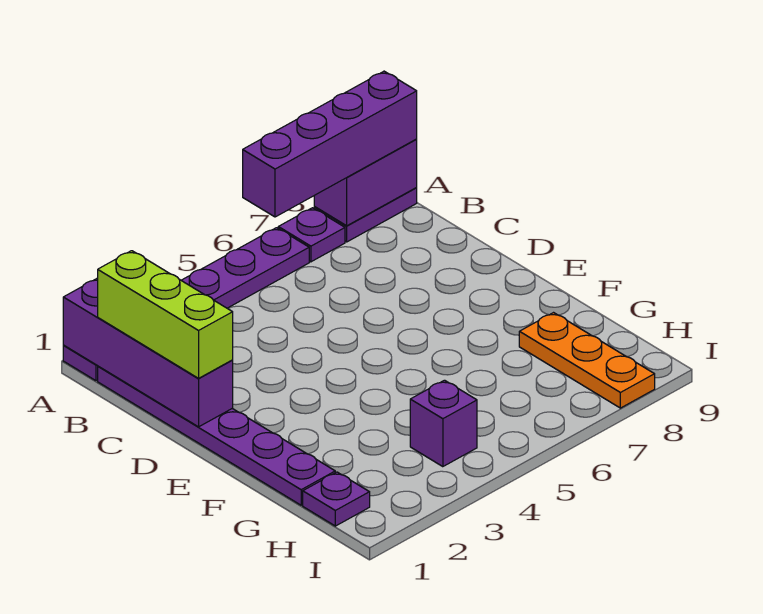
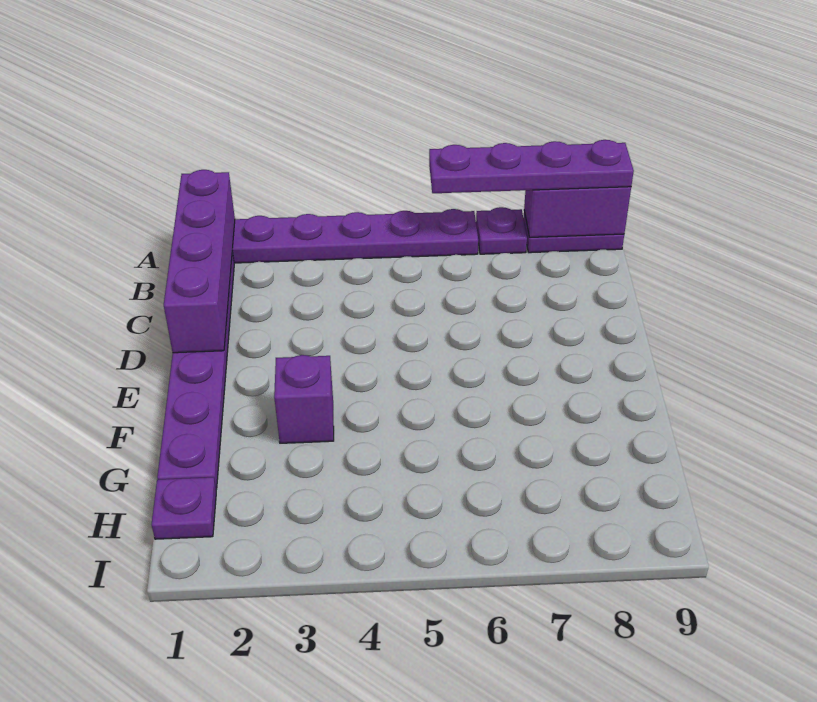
purple brick A6:A9 level 3 -> purple plate A6:A9 level 3
lime brick B1:D1 level 3 -> none
orange plate G8:I8 level 1 -> none
purple brick H4 level 1 -> purple brick F3 level 1

